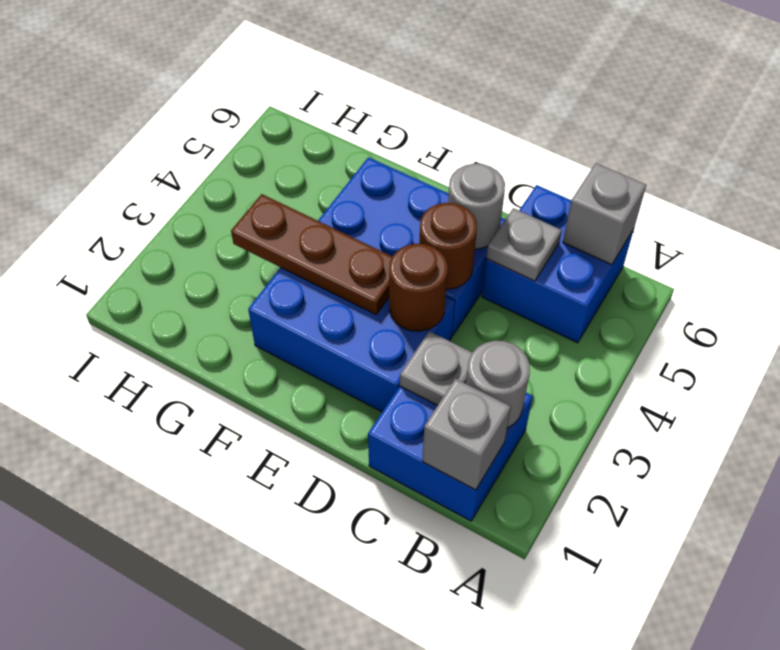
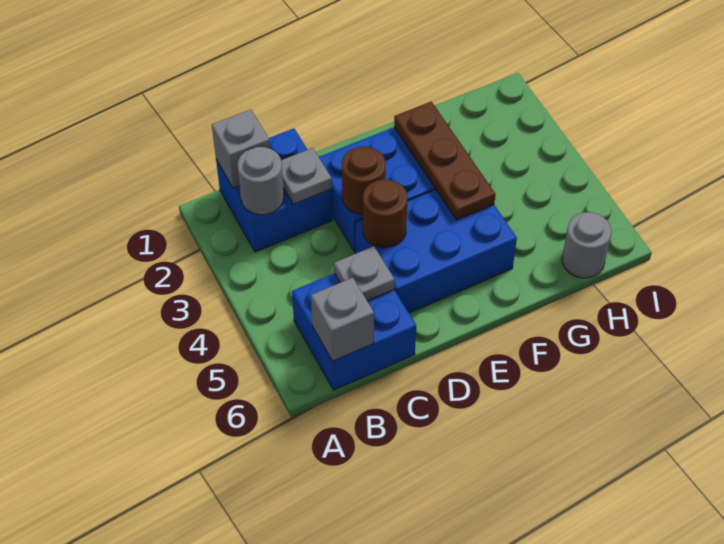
grey round brick D5 level 2 -> grey round brick H6 level 1
brown plate E3:G3 level 2 -> brown plate F2:F4 level 2

